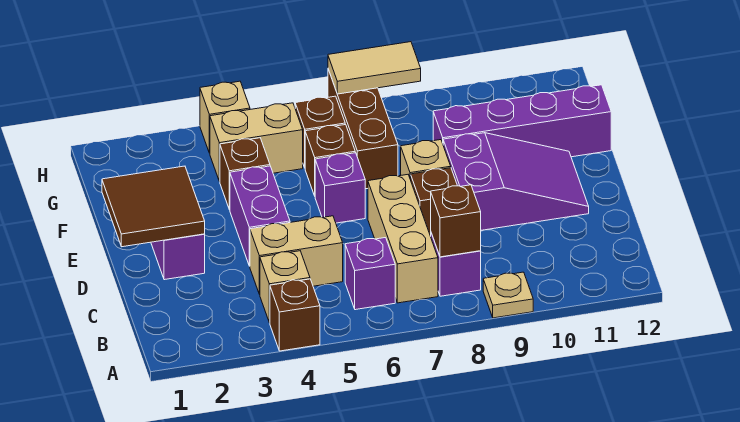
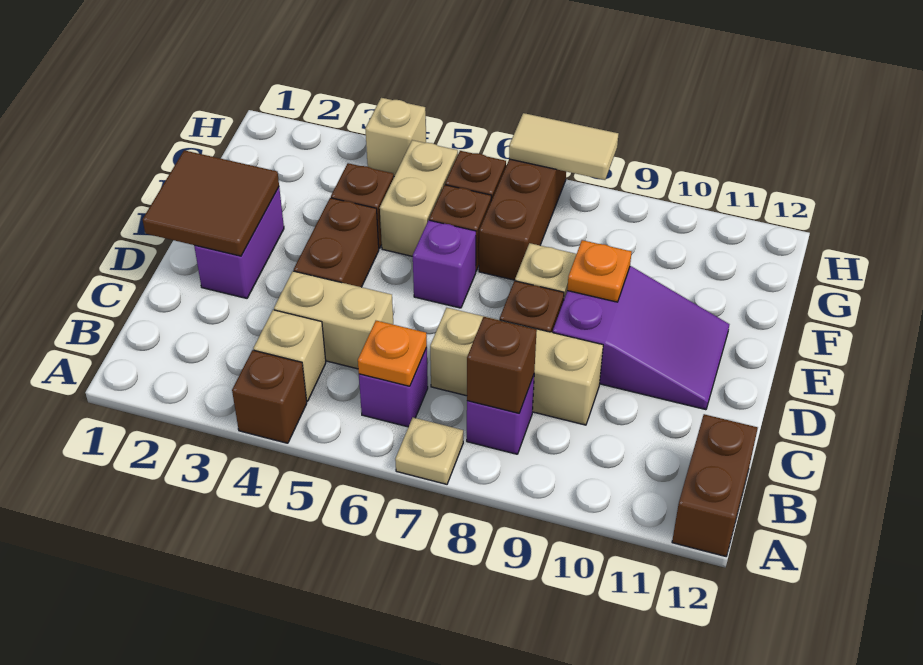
tan plate A9 level 1 -> tan plate A7 level 1
none -> brown brick A12:B12 level 1
none -> orange plate B6 level 2
tan brick B7:D7 level 1 -> tan brick C7:C9 level 1
purple brick D4:E4 level 1 -> brown brick D4:E4 level 1
none -> orange plate E9 level 2
purple brick F9:F12 level 1 -> none
tan brick G4:G5 level 1 -> tan brick F5:G5 level 1

